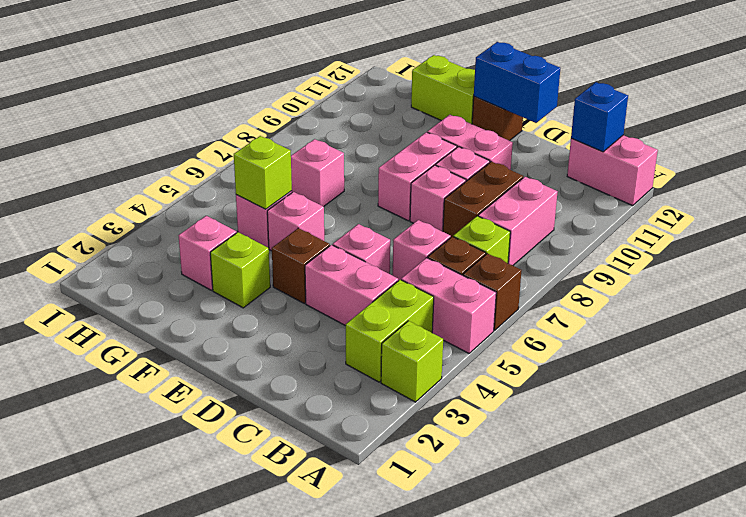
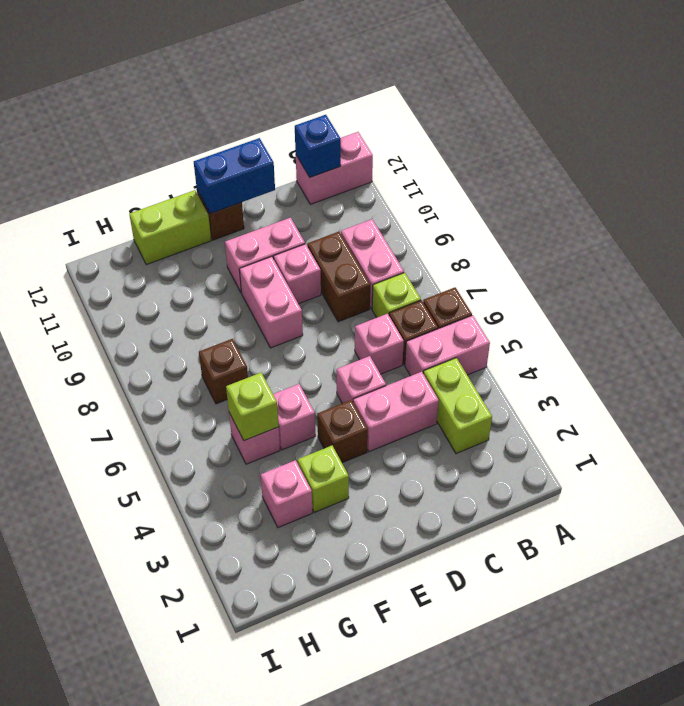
lime brick A3 level 1 -> none
pink brick D8 level 1 -> none
pink brick G7 level 1 -> brown brick G7 level 1

